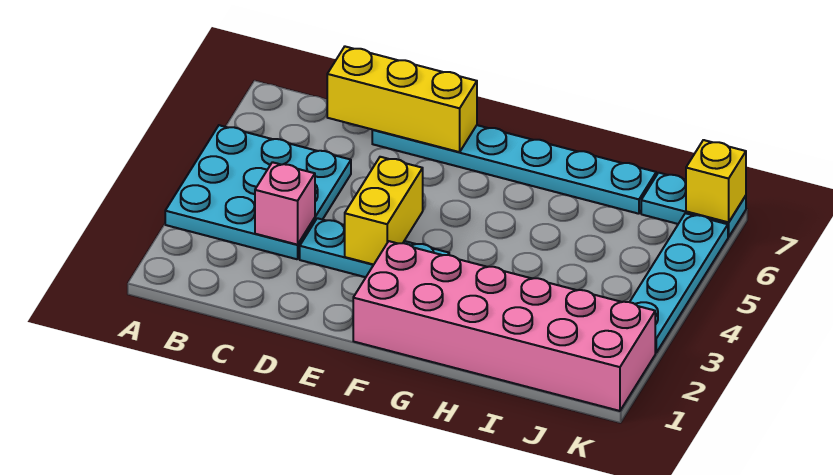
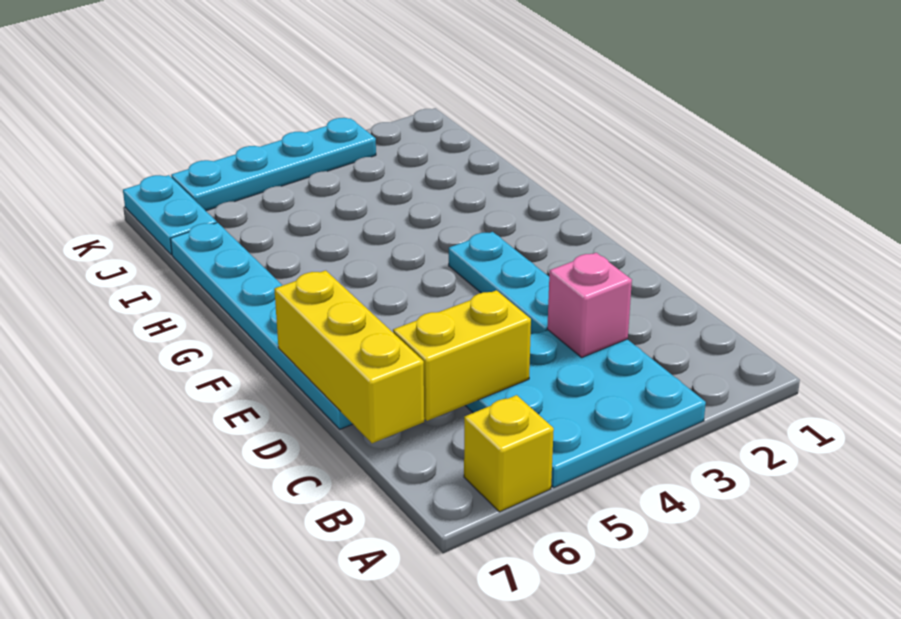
yellow brick E3:E4 level 2 -> yellow brick C5:C6 level 2
pink brick F1:K2 level 1 -> none
yellow brick K7 level 2 -> yellow brick A6 level 1

